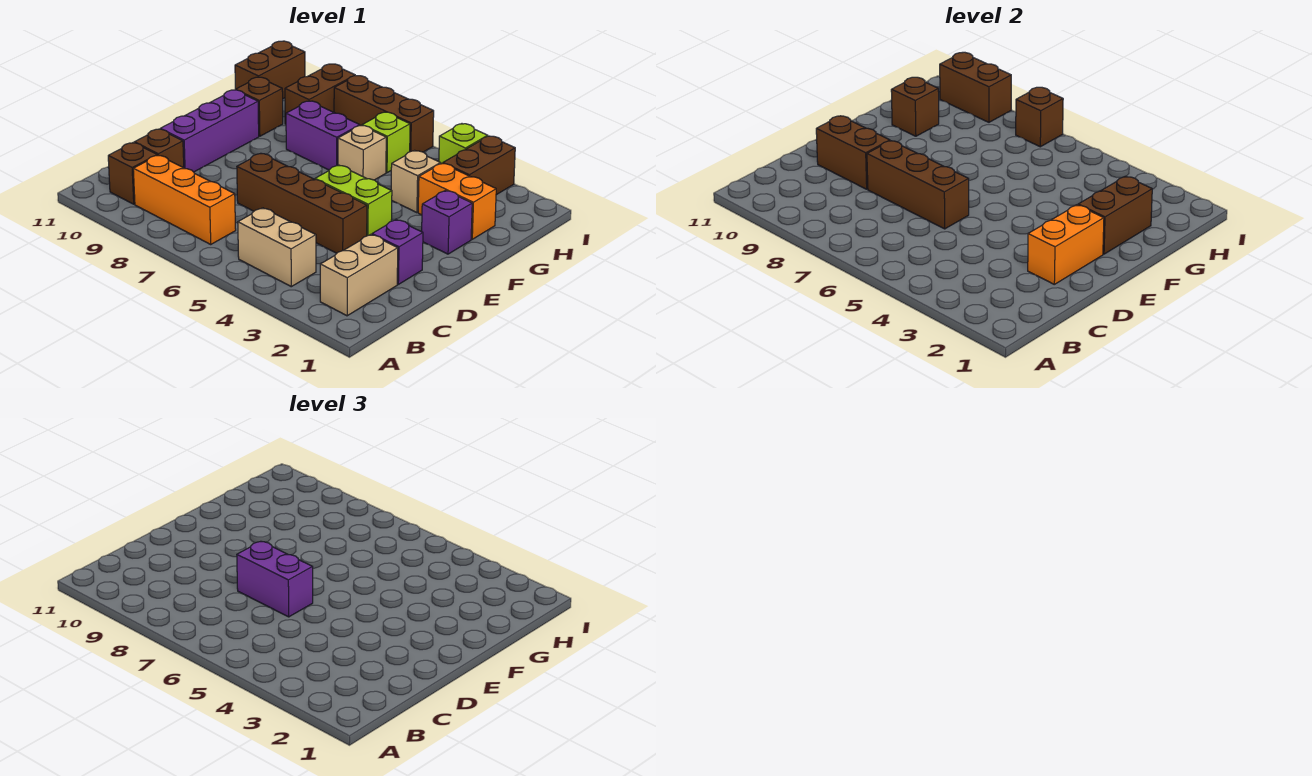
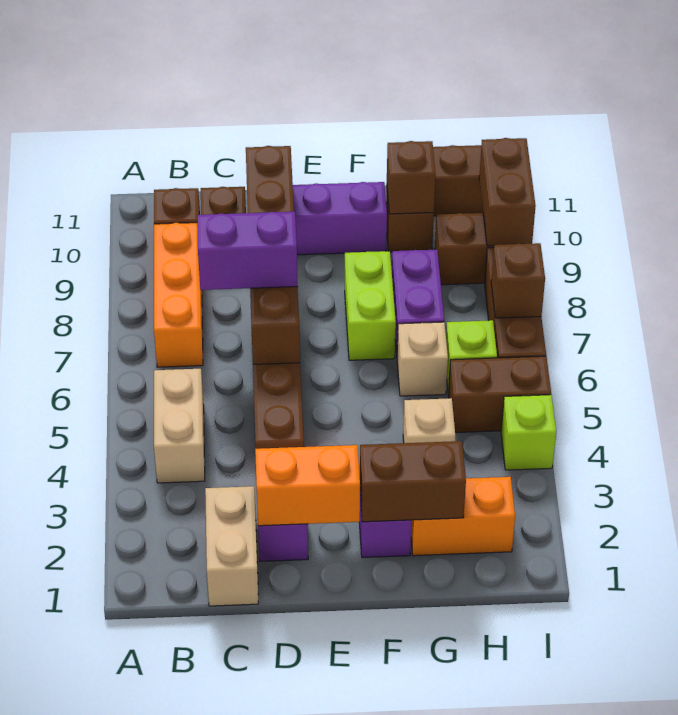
tan brick B2:C2 level 1 -> tan brick C1:C2 level 1
purple brick D6:D7 level 3 -> purple brick C7:D7 level 3
lime brick E4:E5 level 1 -> lime brick F7:F8 level 1
orange brick G2:G3 level 1 -> orange brick G2:H2 level 1
brown brick H3:I3 level 1 -> brown brick H5:I5 level 1

